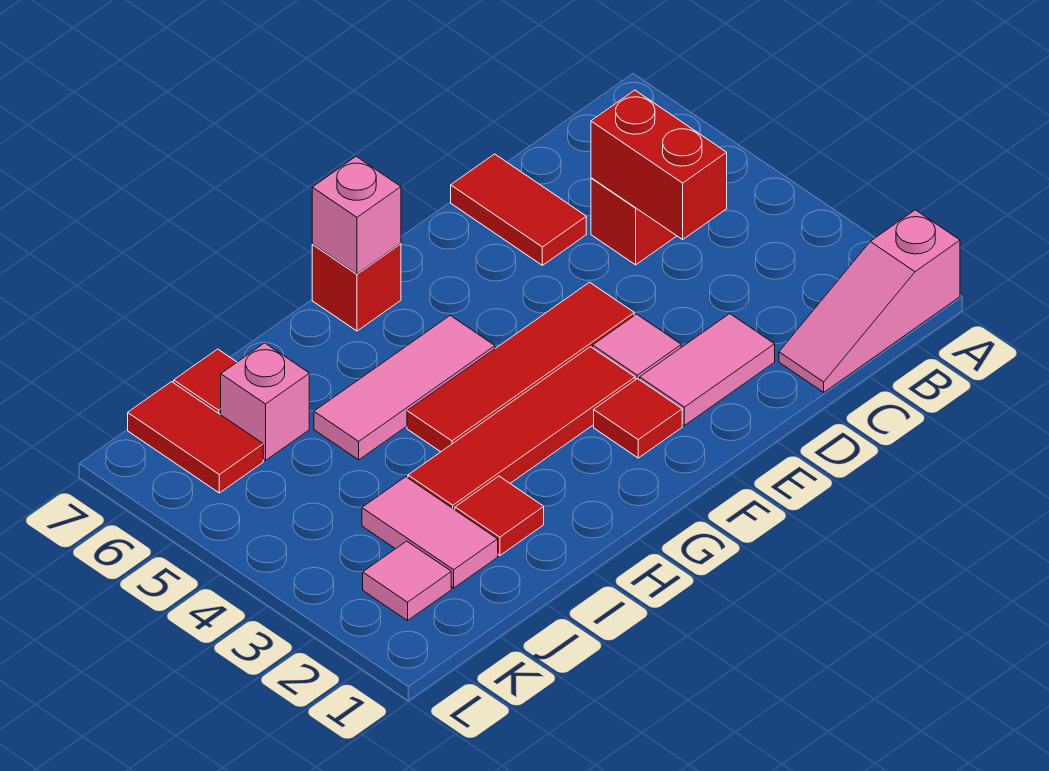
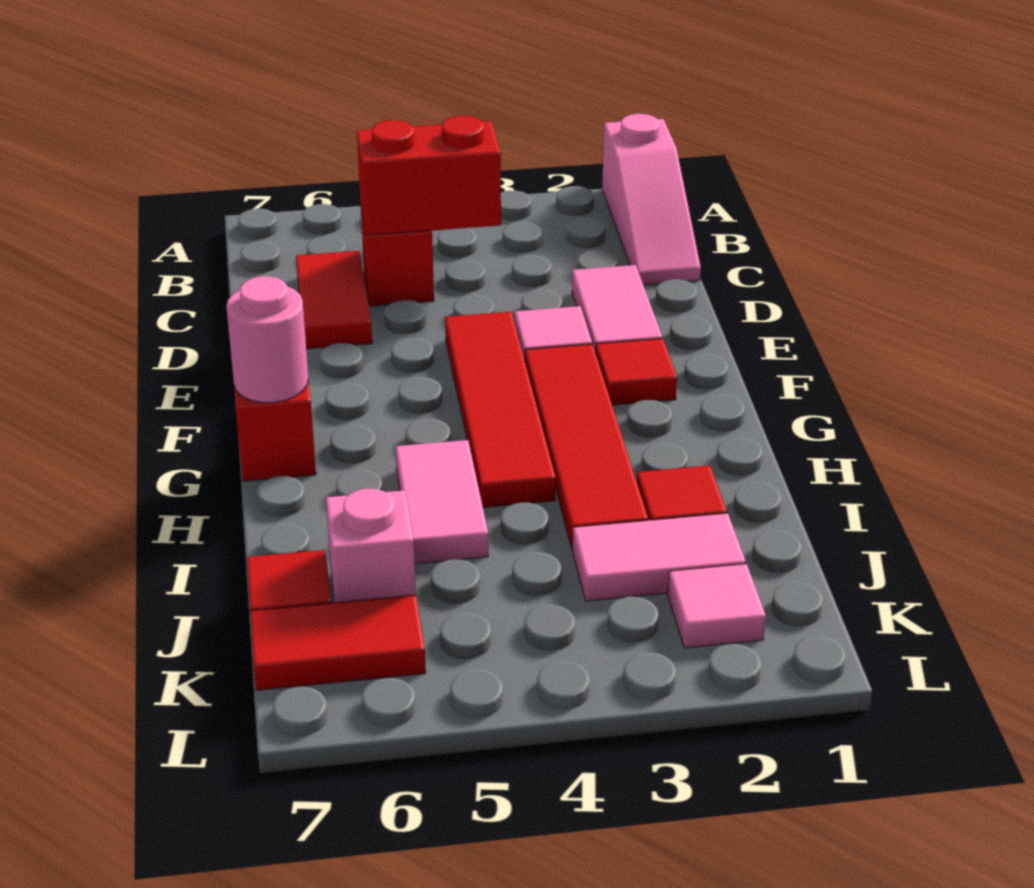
red tile D6:D7 level 1 -> red tile C6:D6 level 1
pink tile G5:I5 level 1 -> pink tile H5:I5 level 1
pink brick G7 level 2 -> pink round brick G7 level 2

